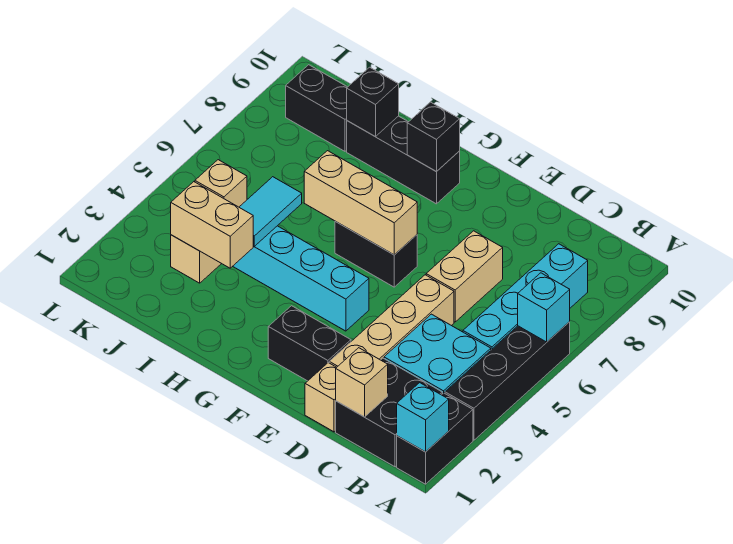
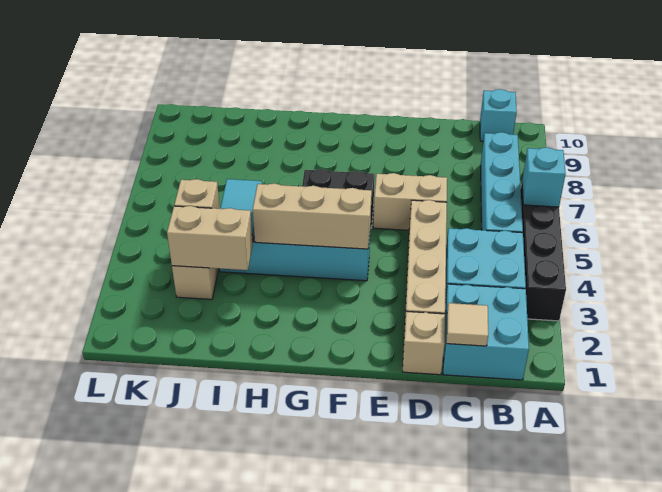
black brick A1:A2 level 1 -> none
cyan brick A1 level 2 -> cyan brick B10 level 1
black brick B1:C2 level 1 -> cyan brick B1:C2 level 1
tan brick C1 level 2 -> tan tile C1 level 2
tan brick D6:D7 level 1 -> tan brick D6:E6 level 1
black brick E2:F2 level 1 -> none
tan brick F6:H6 level 2 -> tan brick F4:H4 level 2
black brick G9:I9 level 1 -> none
black brick G9 level 2 -> none
black brick I9 level 2 -> none
black brick J9:K9 level 1 -> none

